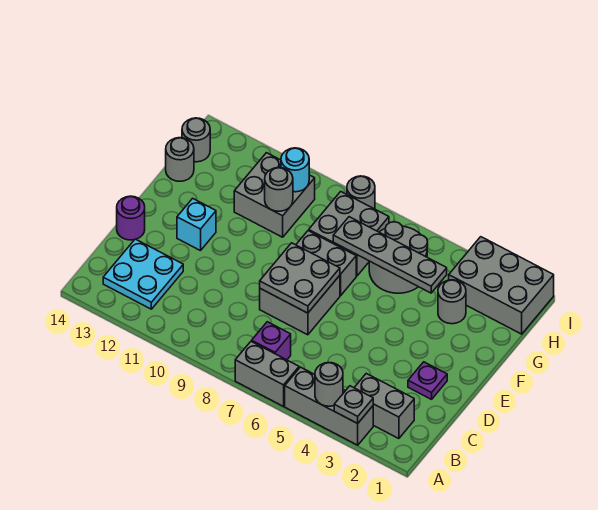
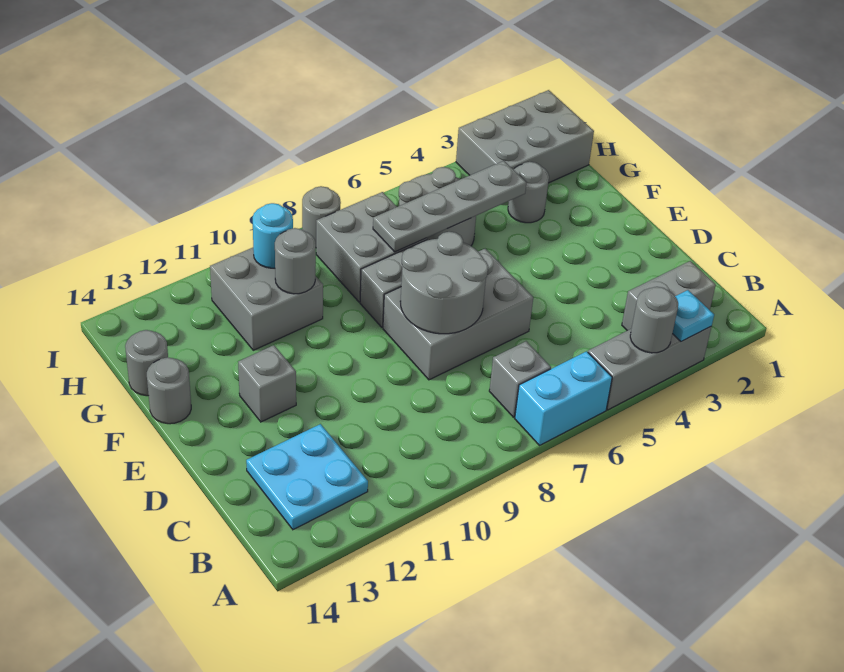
grey plate A3 level 2 -> cyan plate A3 level 2
grey brick A6:A7 level 1 -> cyan brick A6:A7 level 1
purple brick B7 level 1 -> grey brick B7 level 1
purple plate D2 level 1 -> none
grey brick D7:E8 level 1 -> grey brick D6:E8 level 1
grey plate D7:E8 level 2 -> grey round brick D7:E8 level 2
purple round brick D14 level 1 -> none
cyan brick E12 level 1 -> grey brick E12 level 1
grey round brick H14 level 1 -> grey round brick F14 level 1

